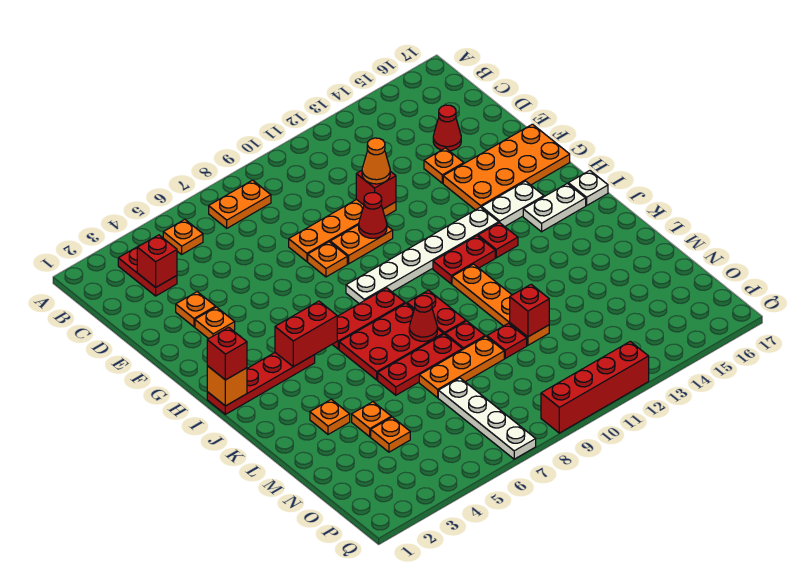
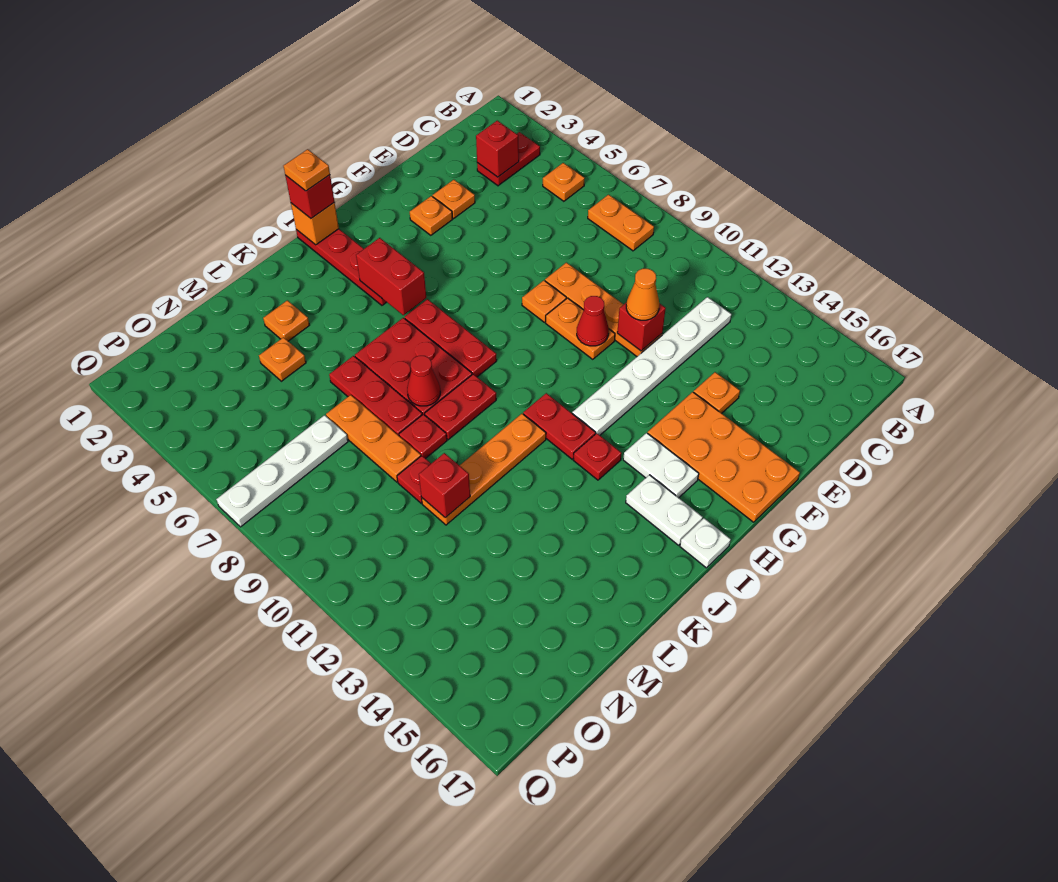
red cone D15 level 1 -> none
white plate H8:H13 level 1 -> white plate C12:H12 level 1
orange plate N4 level 1 -> orange plate I1 level 4
red brick Q9:Q12 level 1 -> none

